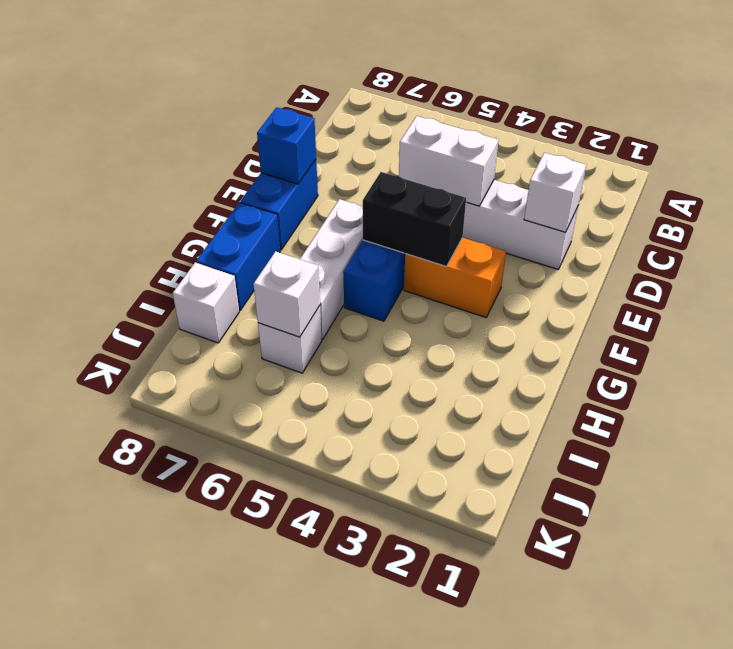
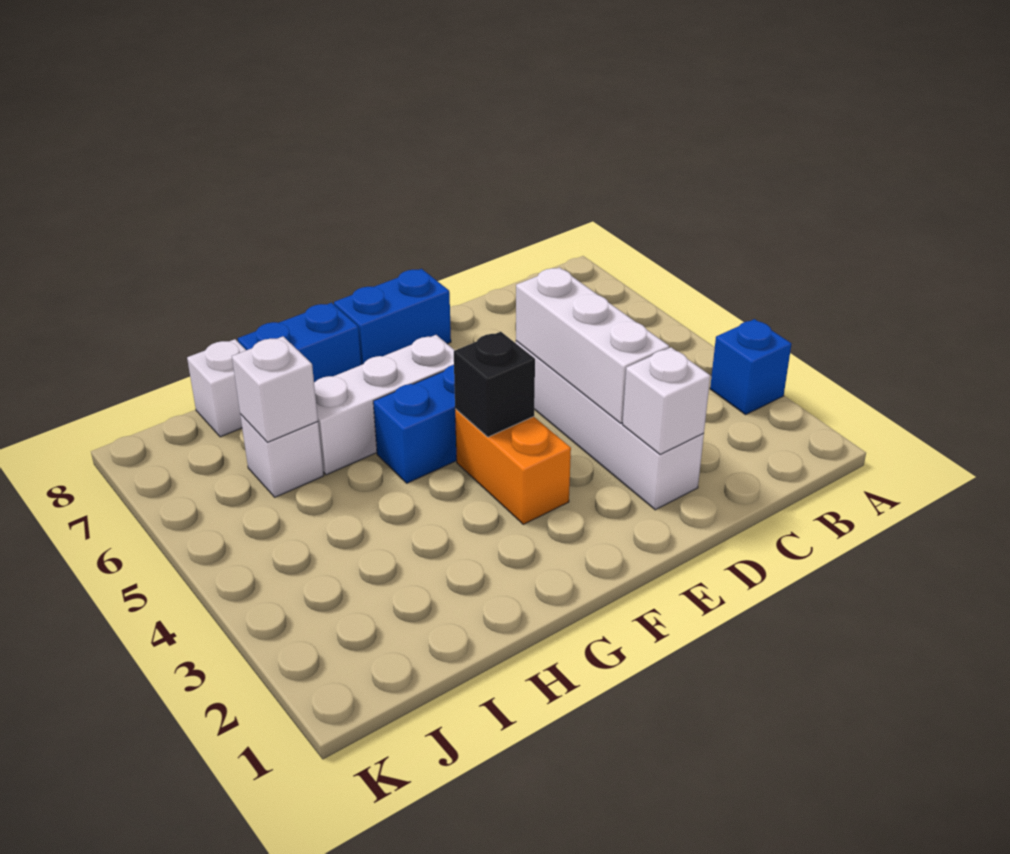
white brick D4:D5 level 2 -> white brick D3:D5 level 2
blue brick E8 level 2 -> blue brick A3 level 1
black brick F4:F5 level 2 -> black brick F4 level 2

